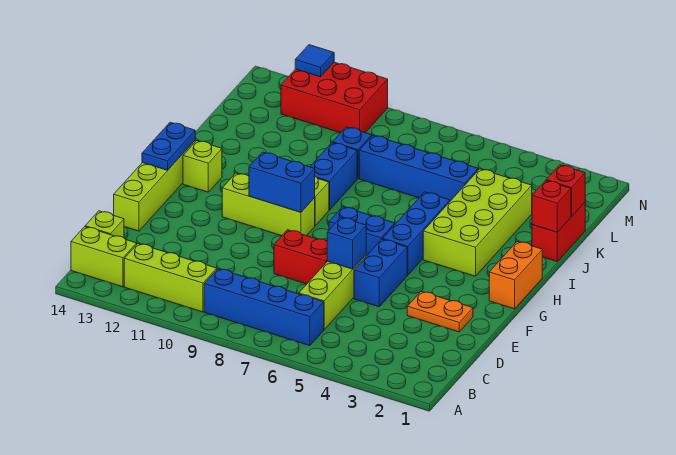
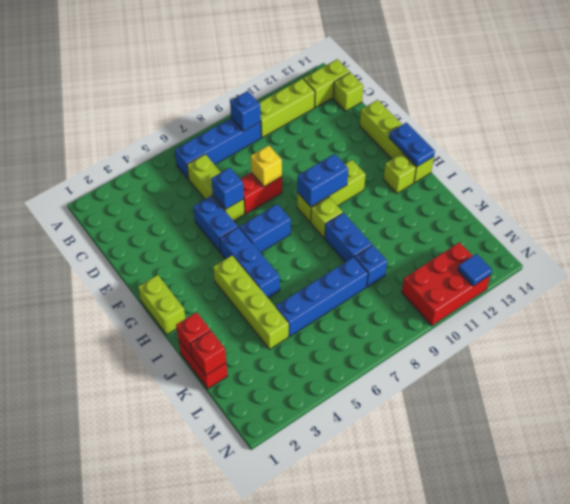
none -> blue brick B9 level 2
orange plate E2:E3 level 1 -> none
none -> yellow brick E8 level 2
orange brick G1:H1 level 1 -> lime brick G1:H1 level 1
lime brick H3:K4 level 1 -> lime brick H4:K4 level 1

